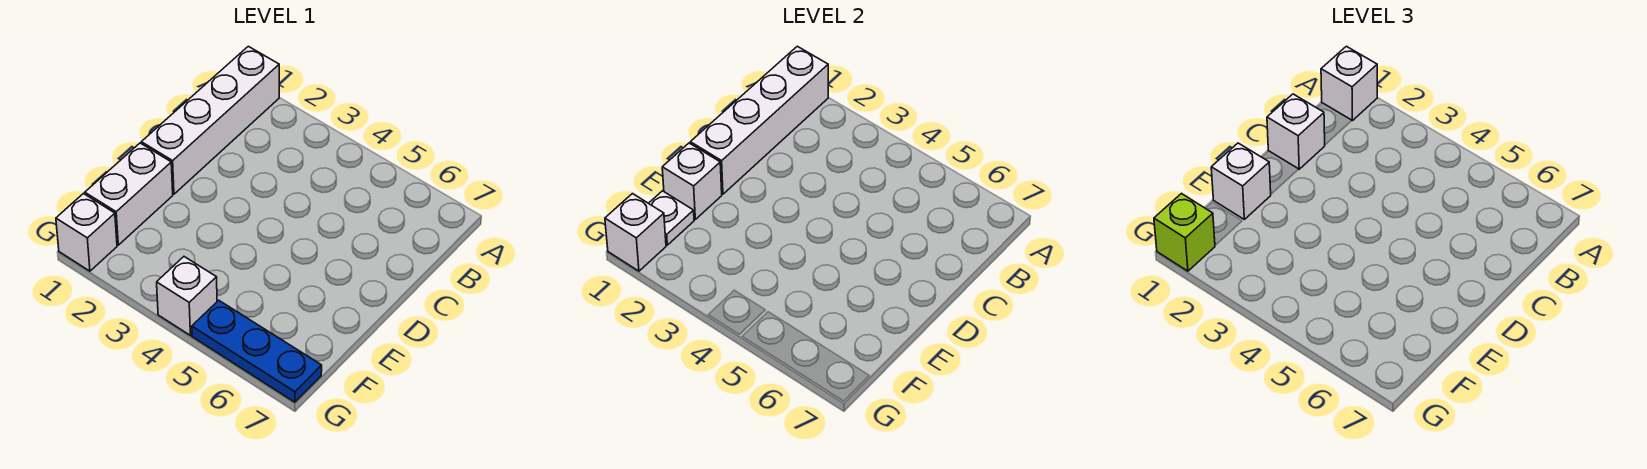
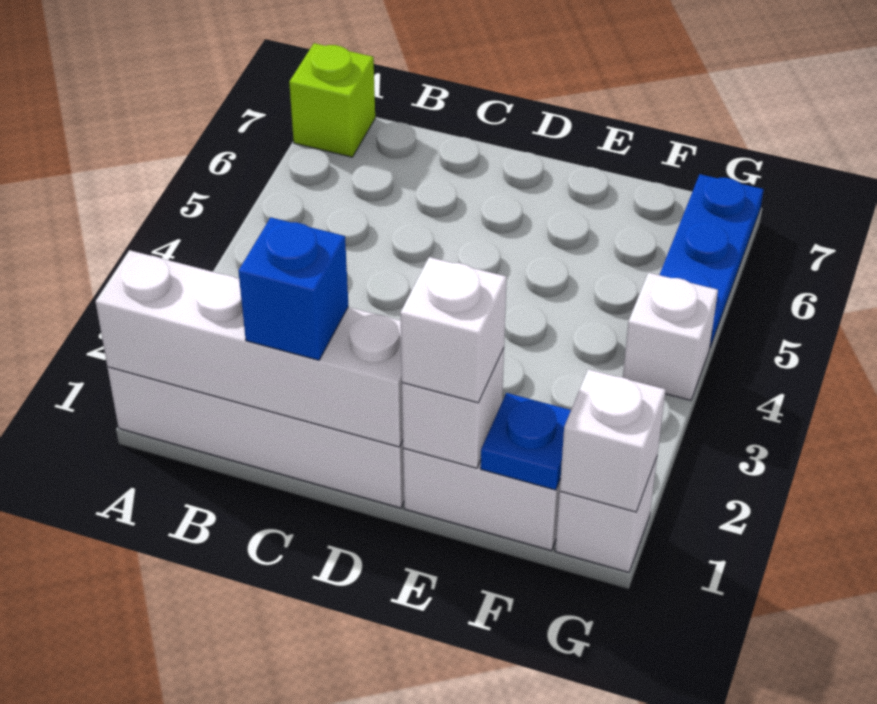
white brick A1 level 3 -> none
white brick C1 level 3 -> blue brick C1 level 3
white plate F1 level 2 -> blue plate F1 level 2
lime brick G1 level 3 -> lime brick A7 level 1

